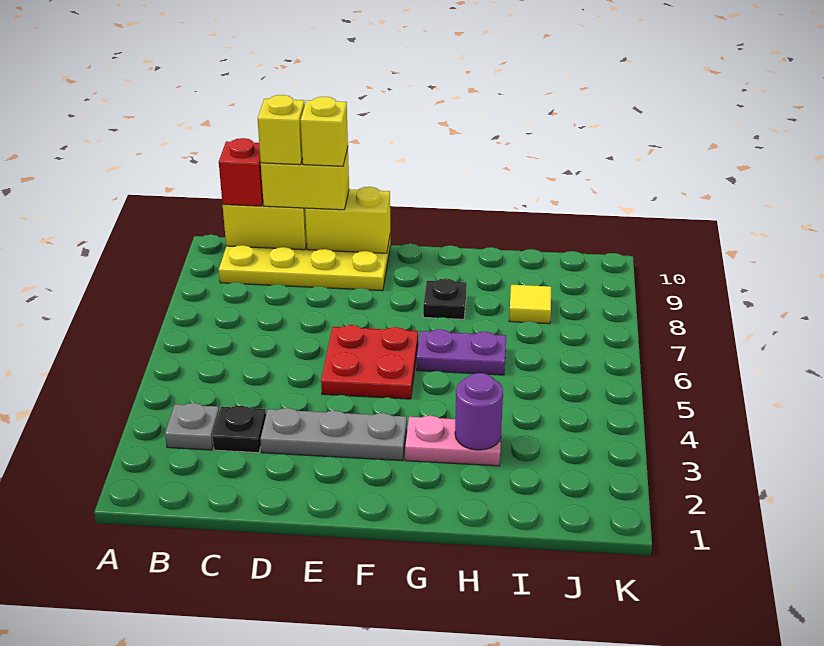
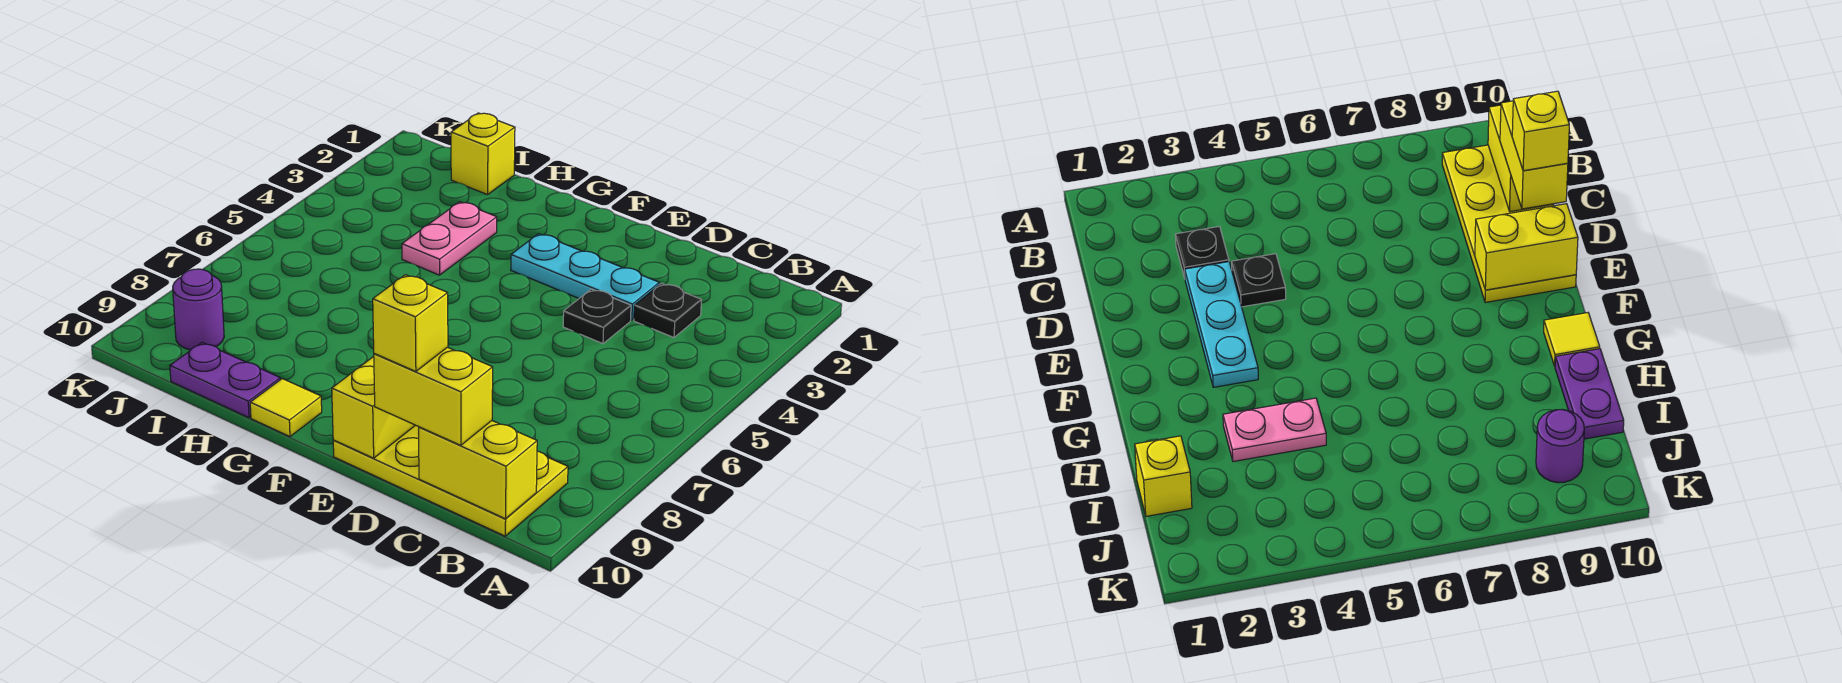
grey plate B3 level 1 -> none
red brick B10 level 3 -> none
yellow brick C10 level 4 -> yellow brick I1 level 1
grey plate D3:F3 level 1 -> cyan plate D3:F3 level 1
yellow brick D10:E10 level 2 -> yellow brick E9:E10 level 2
red plate E5:F6 level 1 -> none
pink plate G3:H3 level 1 -> pink plate H3:H4 level 1
purple plate G6:H6 level 1 -> purple plate H10:I10 level 1
black plate G8 level 1 -> black plate D4 level 1
purple round brick H3 level 2 -> purple round brick J9 level 1
yellow tile I8 level 1 -> yellow tile G10 level 1

